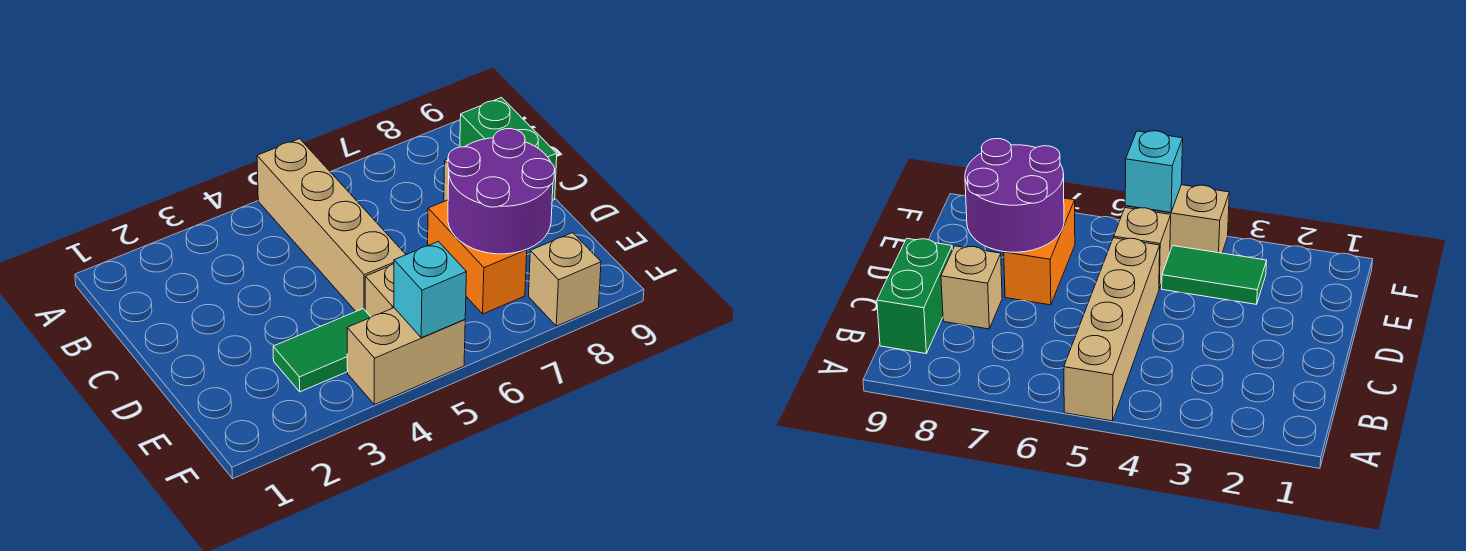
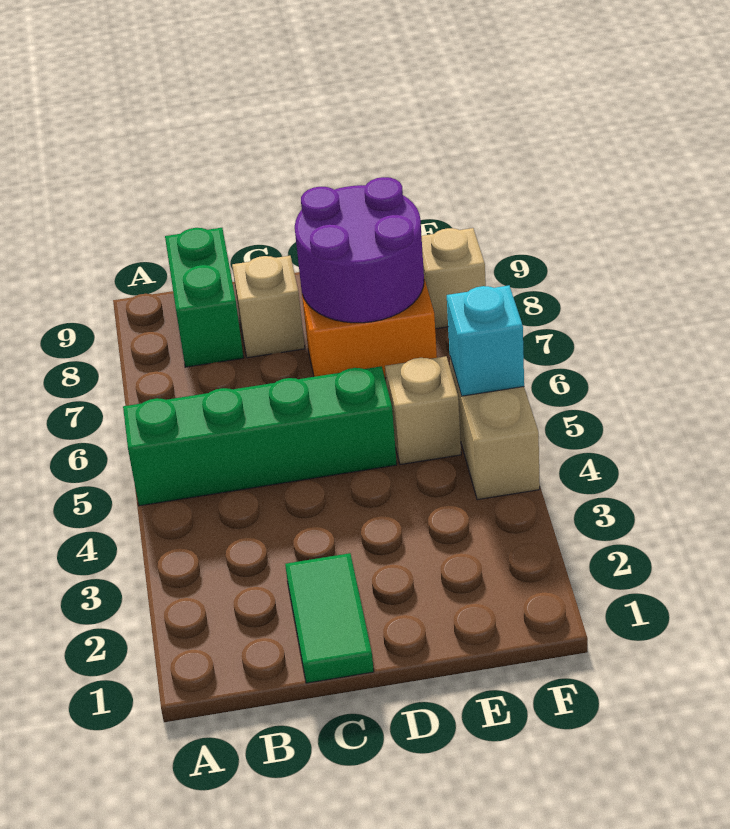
tan brick A5:D5 level 1 -> green brick A5:D5 level 1
green brick B9:C9 level 1 -> green brick B8:B9 level 1
green tile E3:E4 level 1 -> green tile C1:C2 level 1

